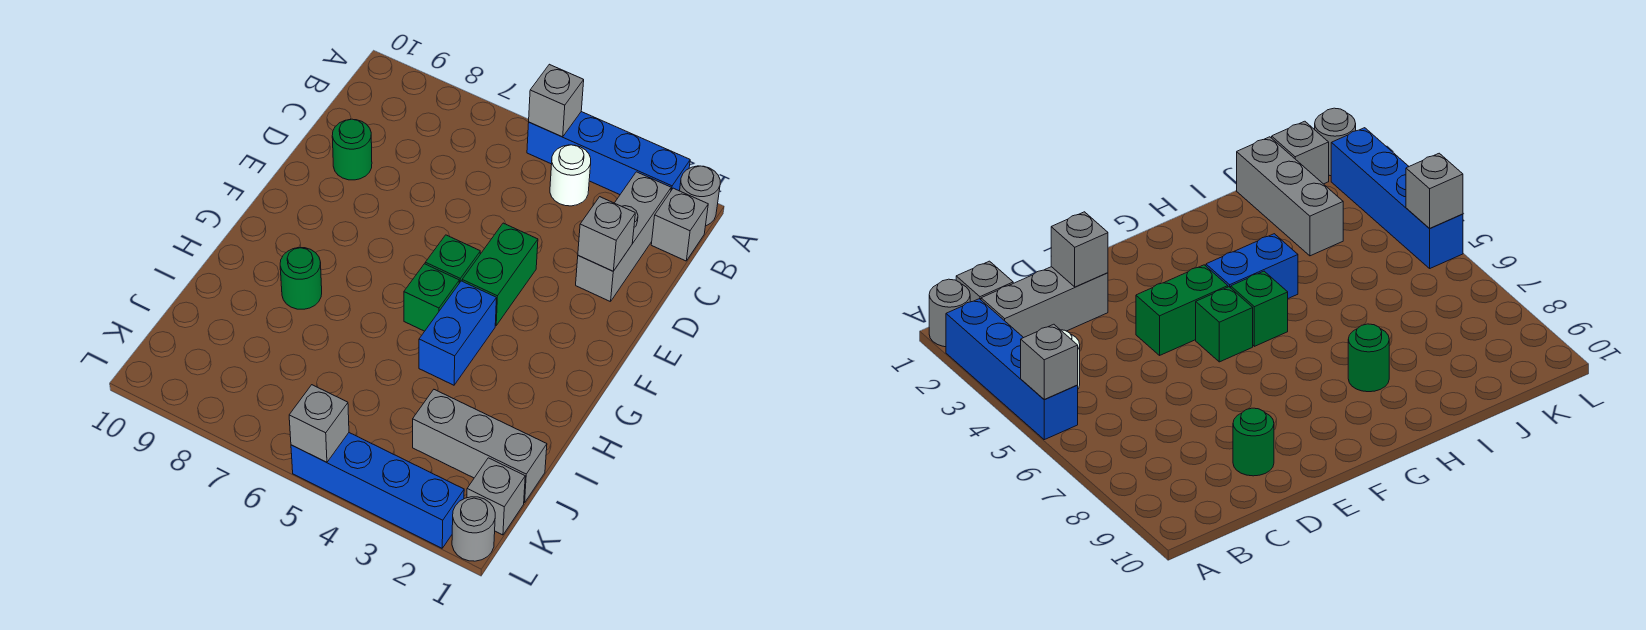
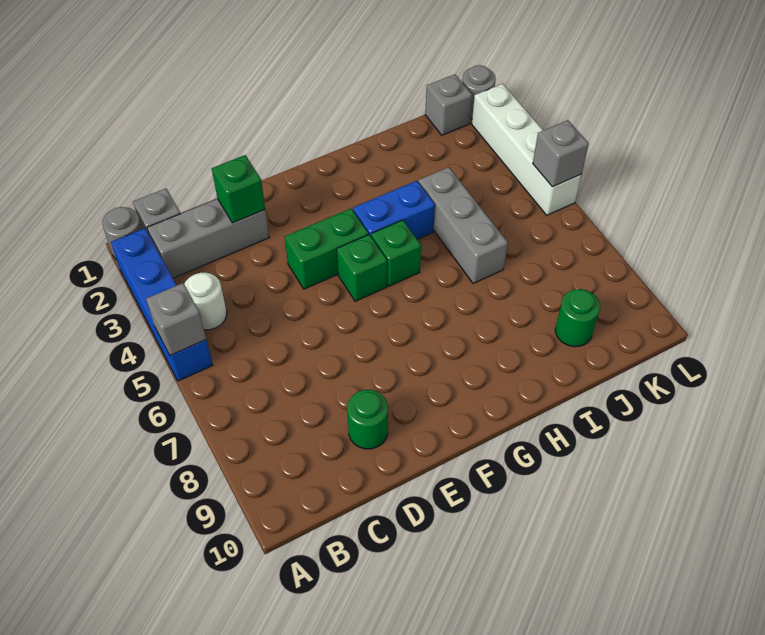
grey brick D2 level 2 -> green brick D2 level 2
green round brick H8 level 1 -> green round brick J9 level 1
grey brick J1:J3 level 1 -> grey brick I4:I6 level 1
blue brick L2:L5 level 1 -> white brick L2:L5 level 1

